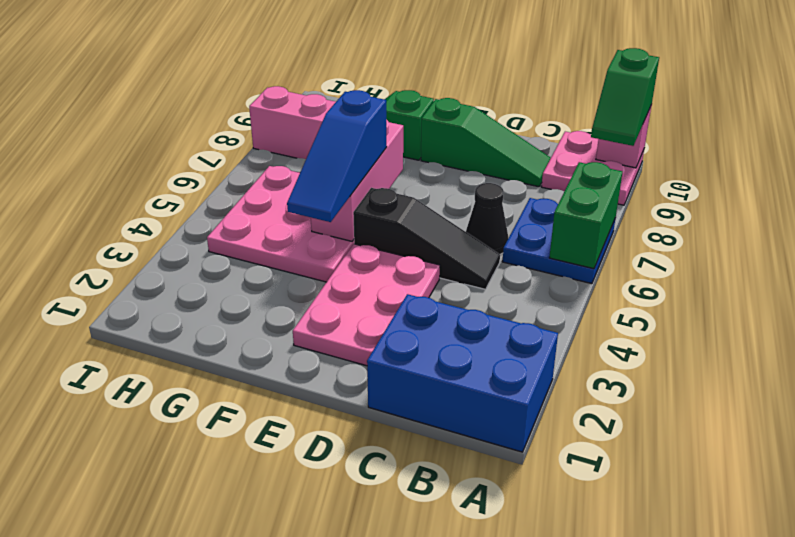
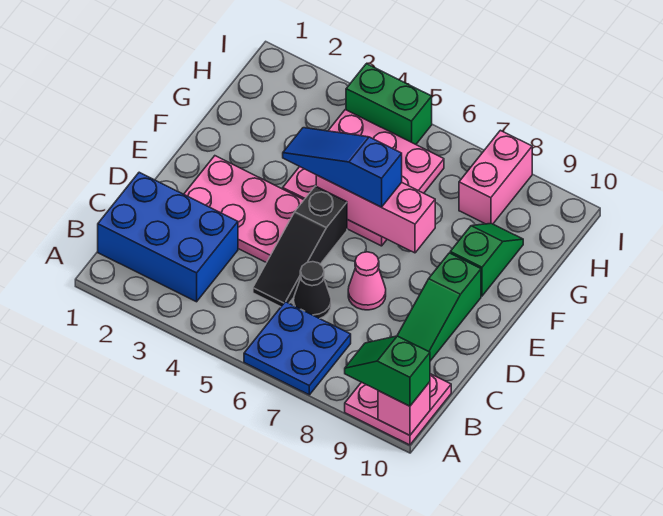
blue brick A1:C2 level 1 -> blue brick B1:C3 level 1
green brick A6:A7 level 2 -> green brick I4:I5 level 1
none -> pink cone D7 level 1

